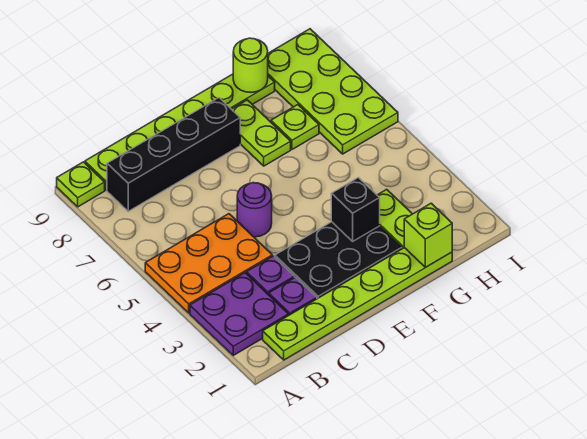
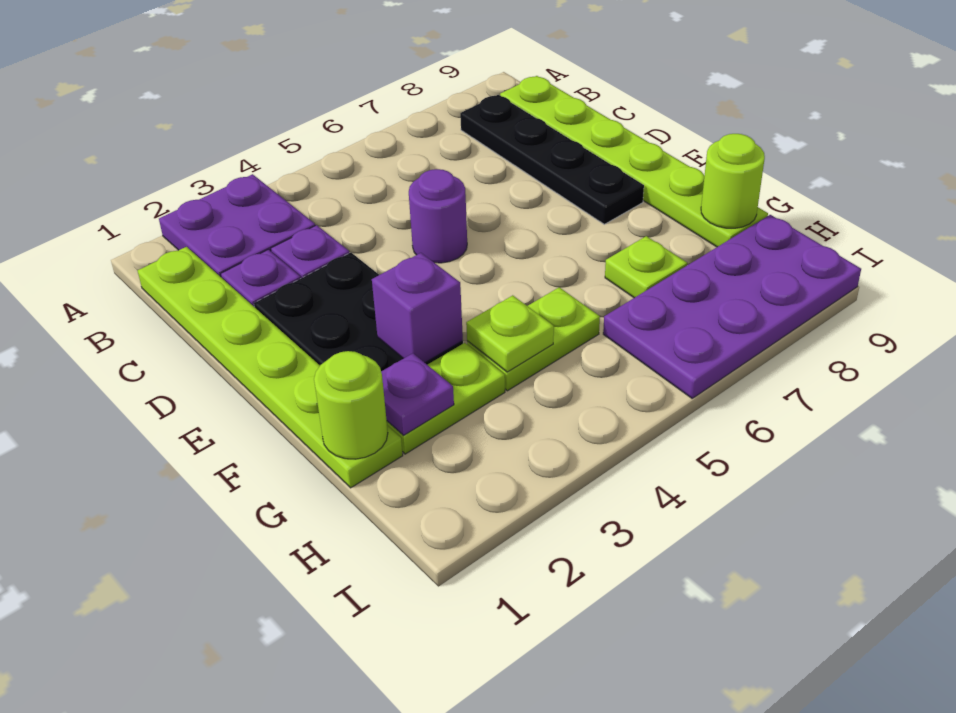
orange plate A4:C5 level 1 -> none
lime plate A9 level 1 -> lime plate G4 level 2
black brick B8:E8 level 1 -> black plate B8:E8 level 1
black brick F3 level 2 -> purple brick F3 level 2
lime plate F7:F8 level 1 -> lime plate G4:G5 level 1
lime brick G1 level 2 -> lime round brick G1 level 2
none -> purple plate G2 level 2
lime plate H6:I9 level 1 -> purple plate H6:I9 level 1

